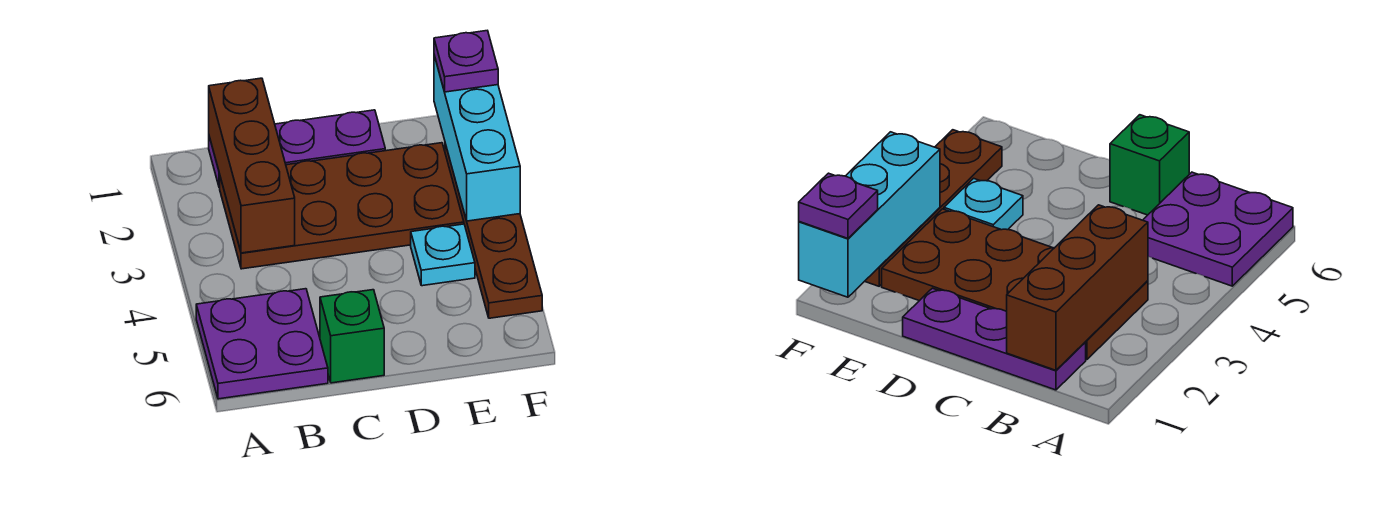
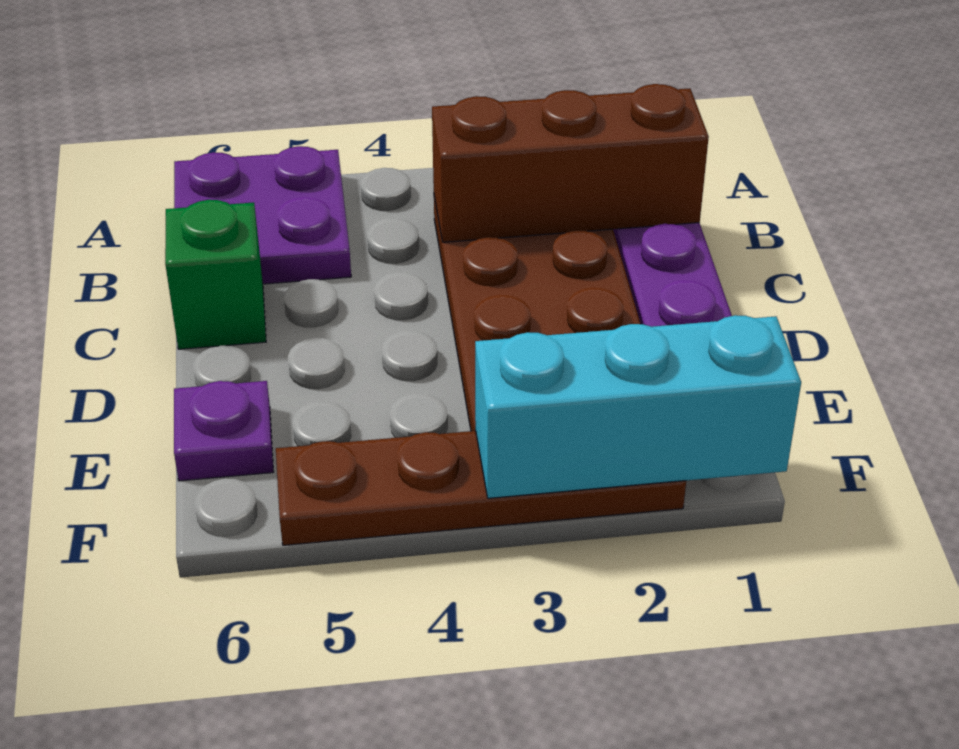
cyan plate E4 level 1 -> none
purple plate F1 level 3 -> purple plate E6 level 1

